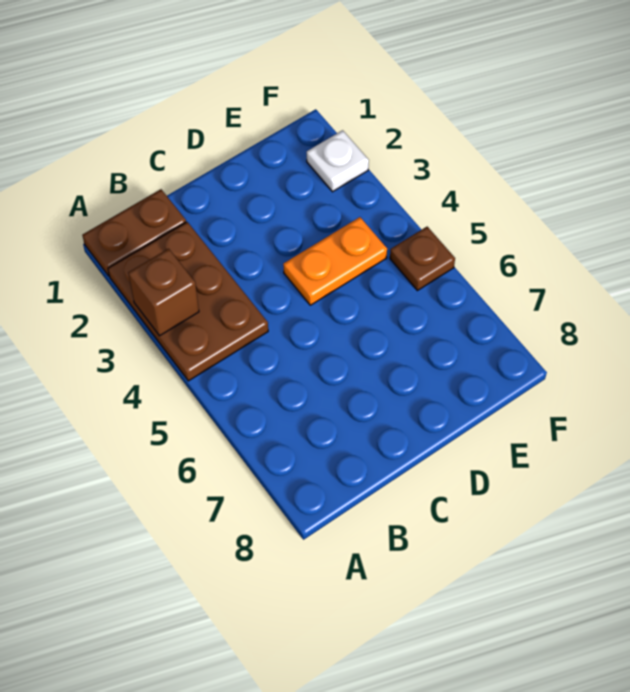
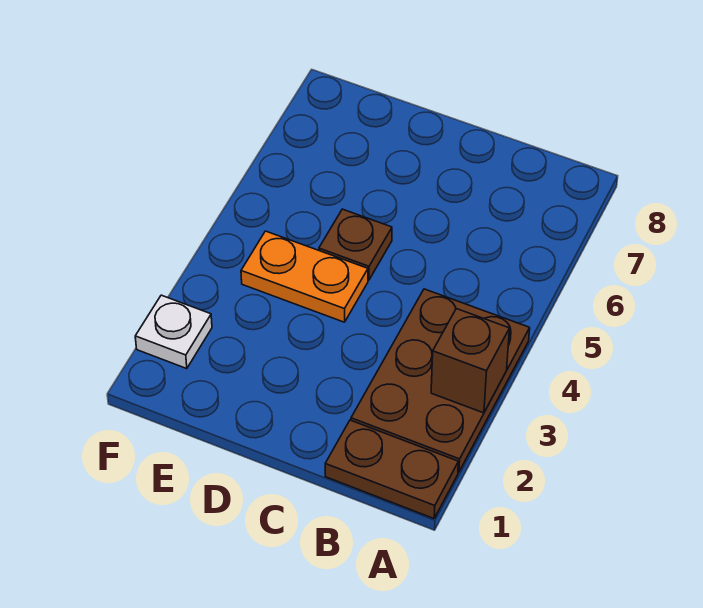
brown plate F5 level 1 -> brown plate D5 level 1

